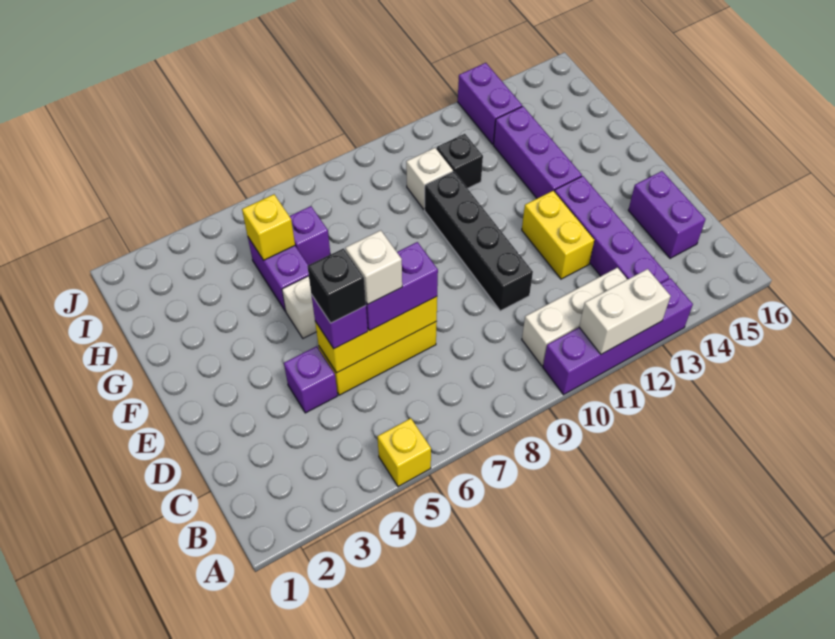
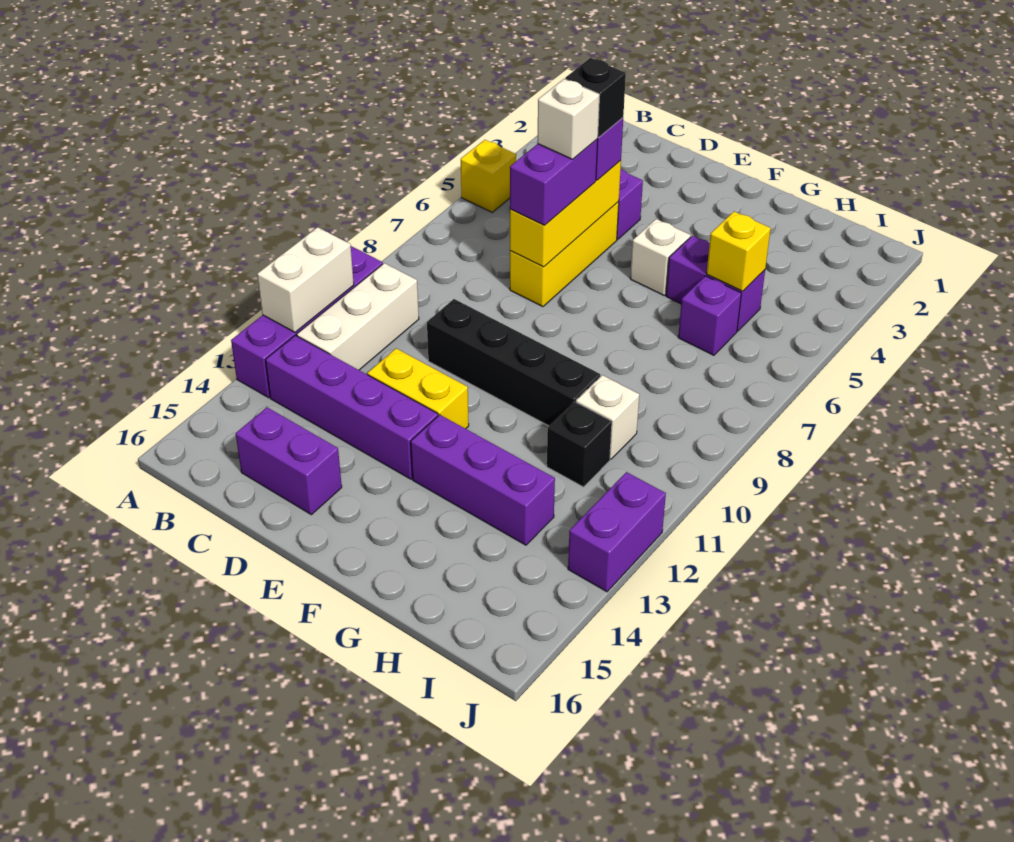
purple brick I13:J13 level 1 -> purple brick J12:J13 level 1

